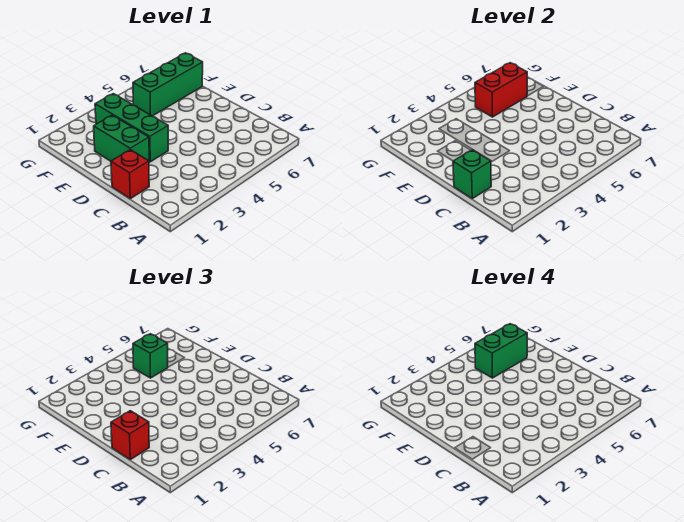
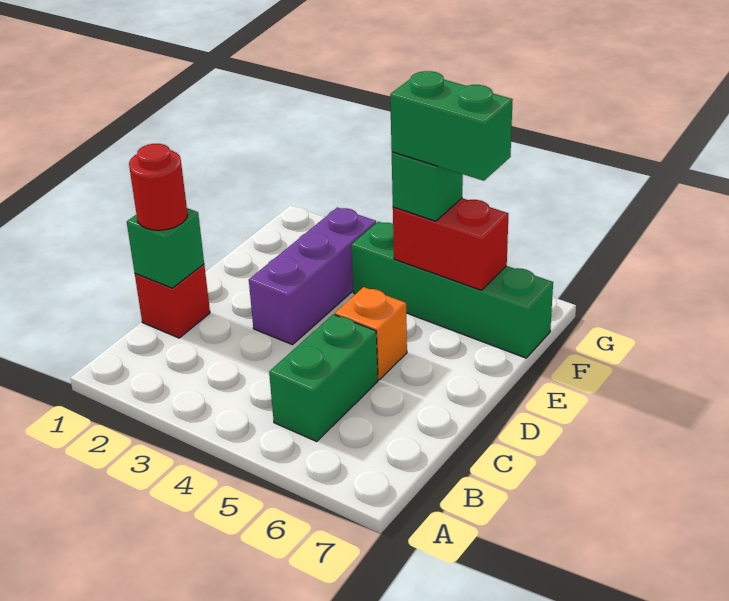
red brick C1 level 3 -> red round brick C1 level 3
green brick D2:E2 level 1 -> green brick B5:C5 level 1
green brick D3:F3 level 1 -> purple brick D3:F3 level 1
none -> orange brick D5 level 1
green brick F5:F7 level 1 -> green brick F4:F7 level 1

